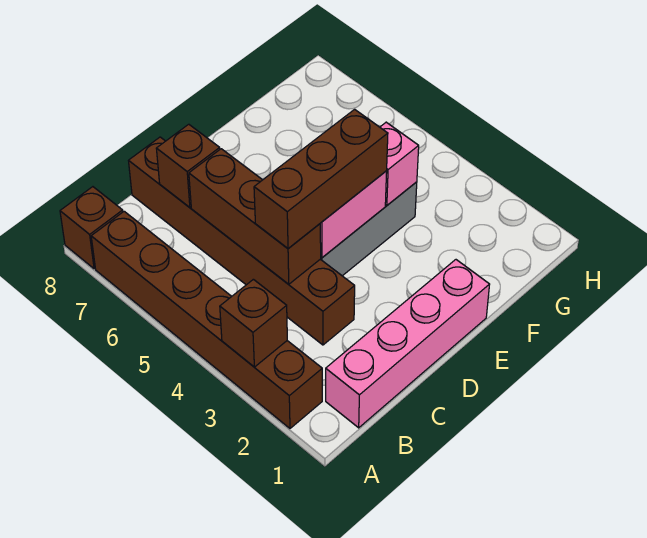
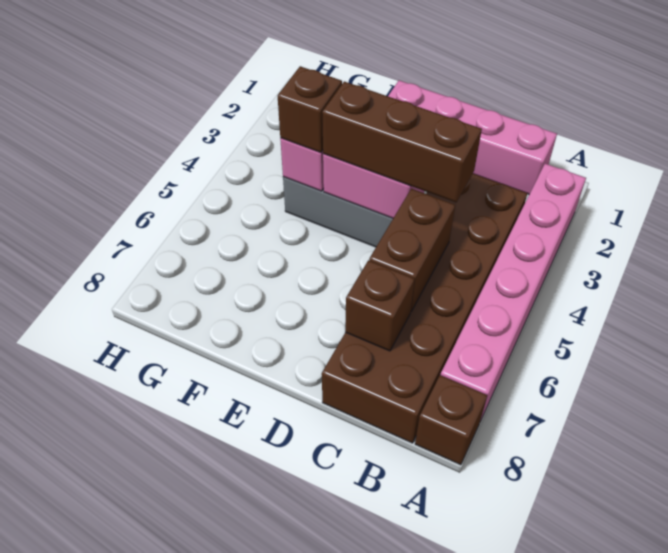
brown brick A2:A7 level 1 -> pink brick A2:A7 level 1
brown brick A3 level 2 -> brown brick F4 level 3
brown brick C3:C8 level 1 -> brown brick B3:C8 level 1
brown brick C4:C6 level 2 -> brown brick C5:C6 level 2

